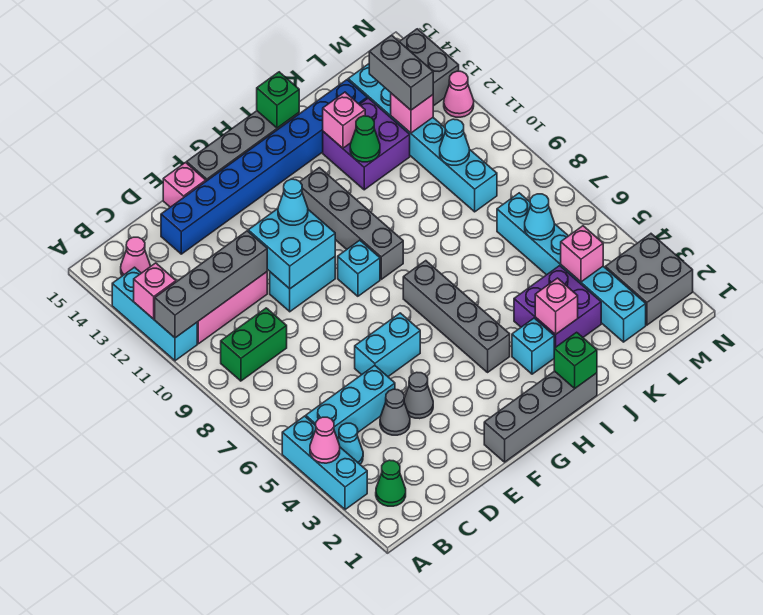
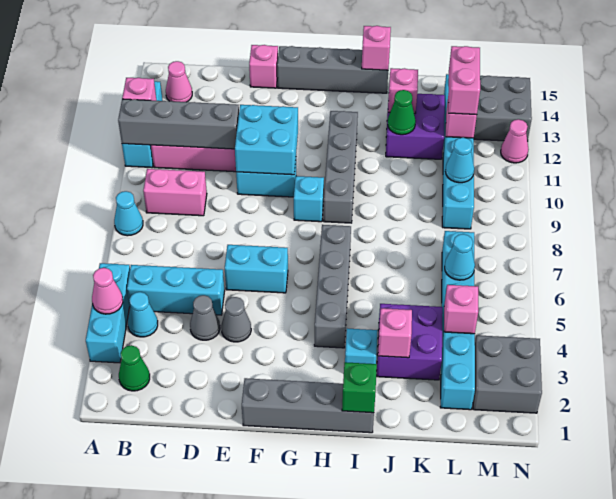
green brick B9:C9 level 1 -> pink brick B9:C9 level 1
blue brick D14:K14 level 1 -> none
cyan cone F11 level 3 -> cyan cone A8 level 1
green brick I15 level 2 -> pink brick I15 level 2
grey brick L12:L13 level 3 -> pink brick L12:L13 level 3

